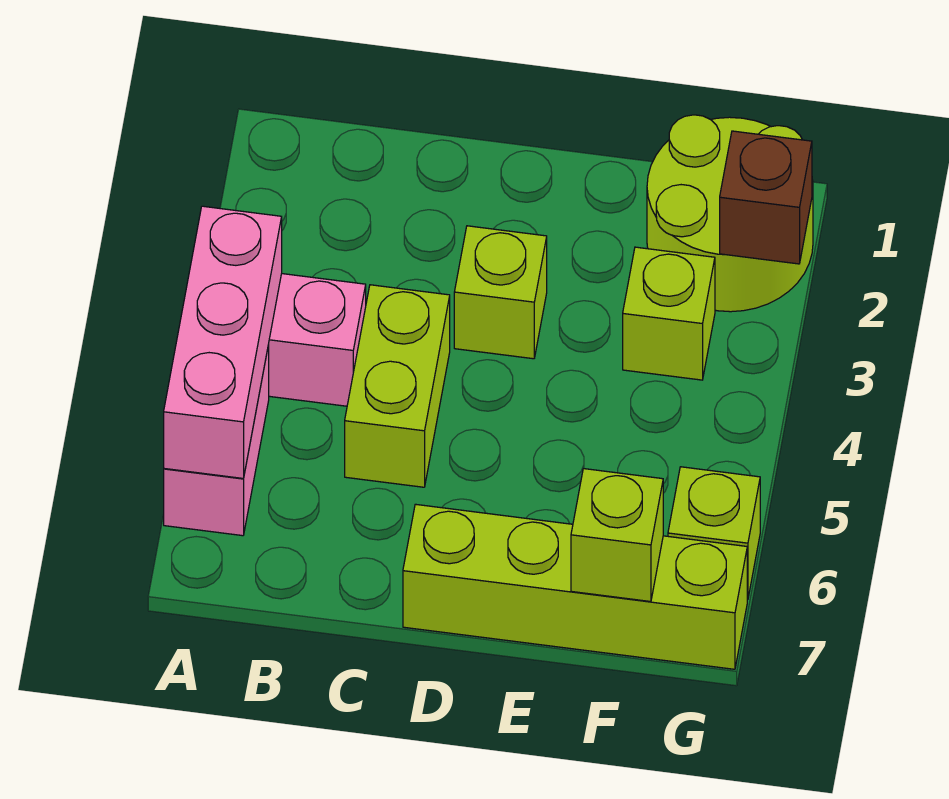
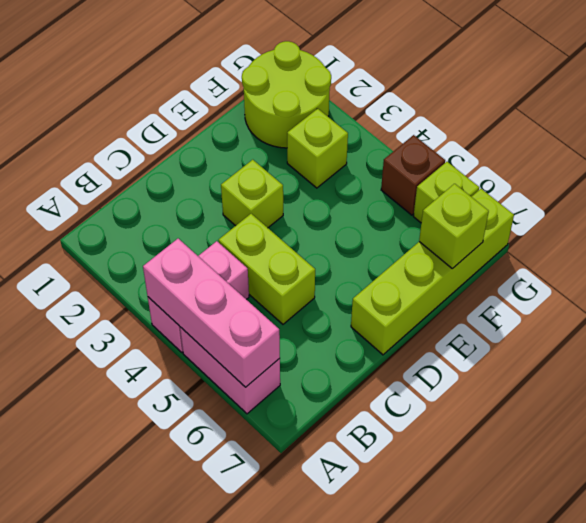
brown brick G2 level 2 -> brown brick G5 level 1

